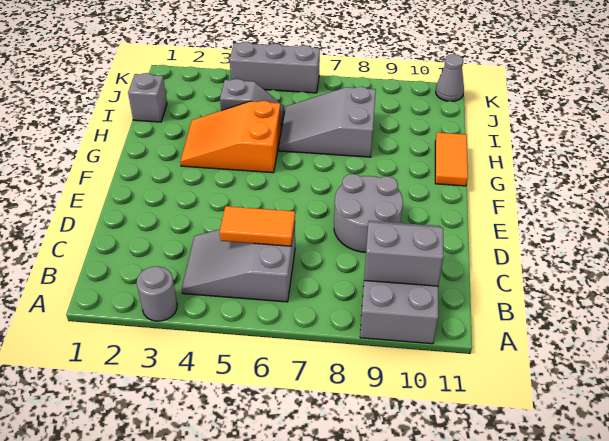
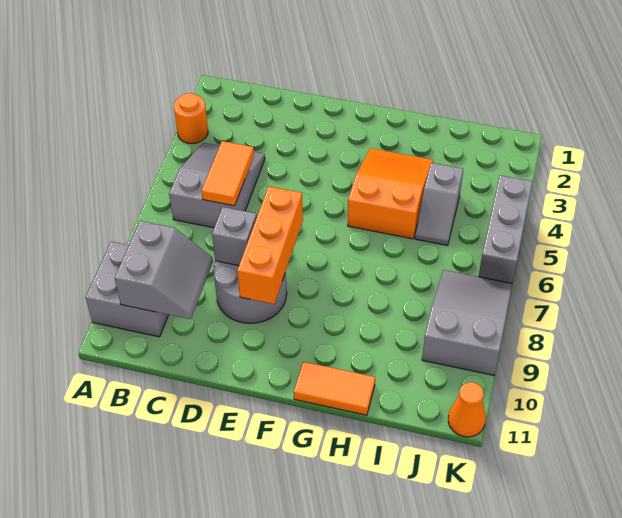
grey round brick A3 level 1 -> orange round brick A3 level 1
none -> orange brick E7:E9 level 2
grey slope H6:I8 level 1 top 8 -> grey slope J7:K9 level 1 top 9
grey brick I1 level 1 -> grey brick D8 level 2
grey cone K11 level 1 -> orange cone K11 level 1

